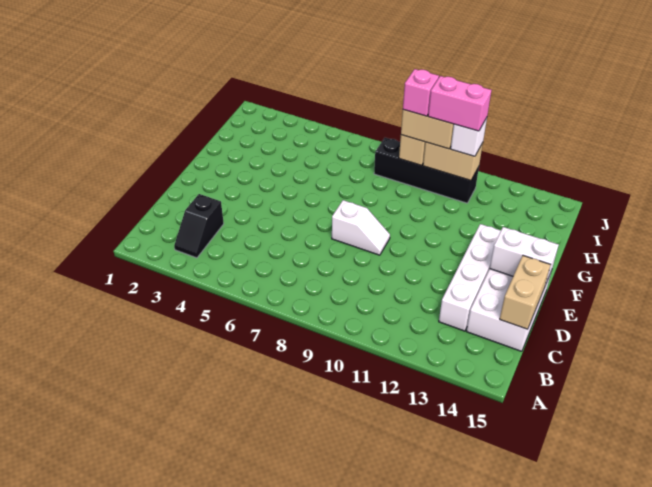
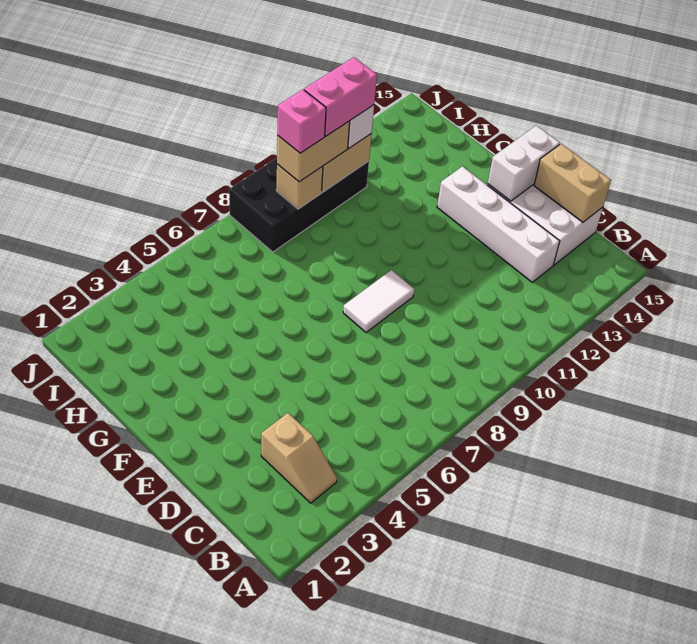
black slope B3:C3 level 1 top C -> tan slope B3:C3 level 1 top C
white slope E8:E9 level 1 top 8 -> white tile E8:E9 level 1
black brick I8:I11 level 1 -> black brick I8:J11 level 1

